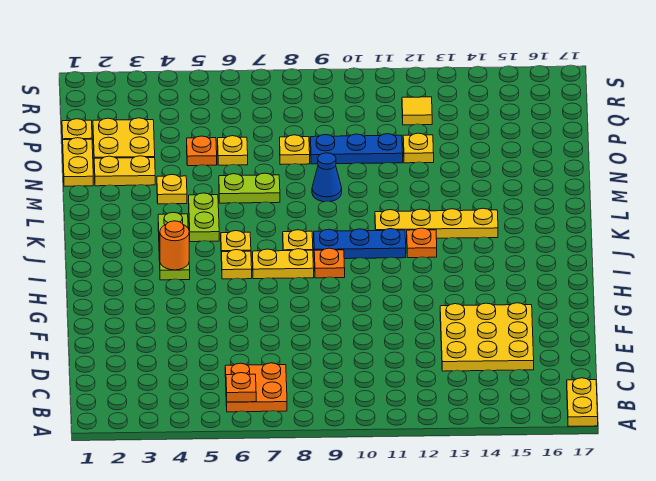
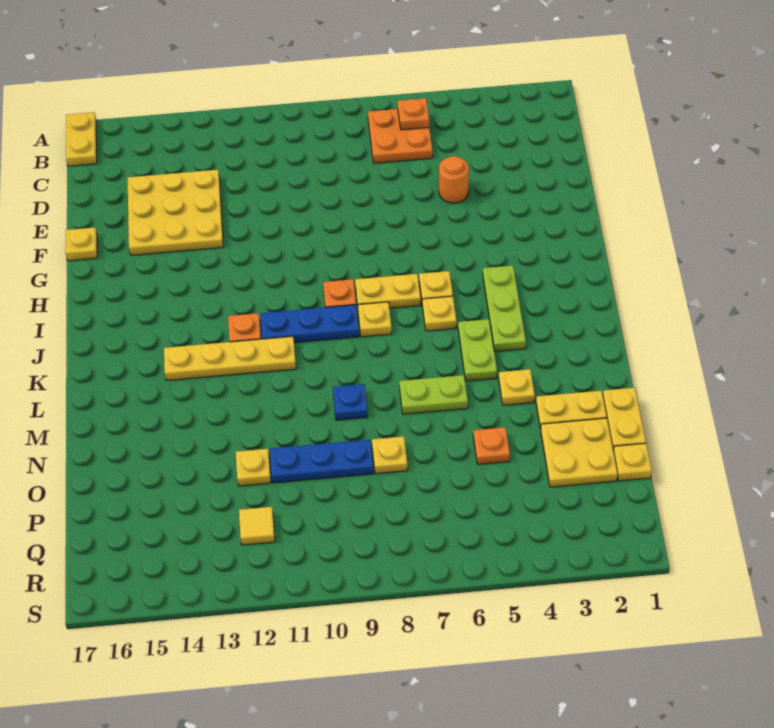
orange round brick I4 level 2 -> orange round brick E5 level 1
blue cone M9 level 1 -> blue plate M9 level 1
yellow plate O6 level 1 -> yellow plate F17 level 1

